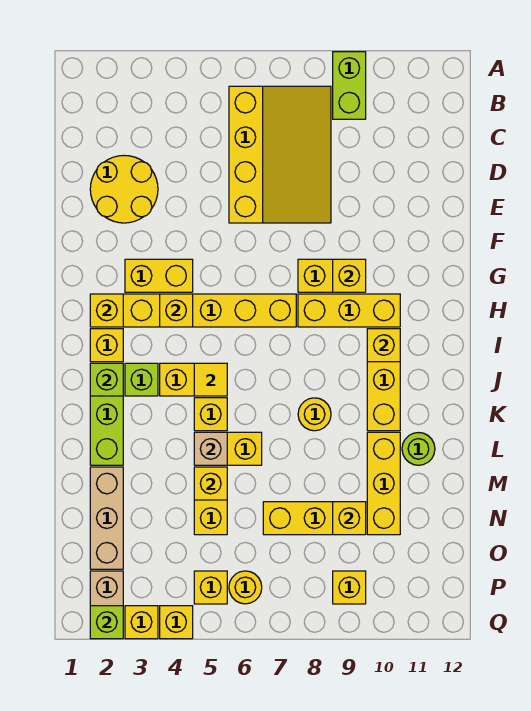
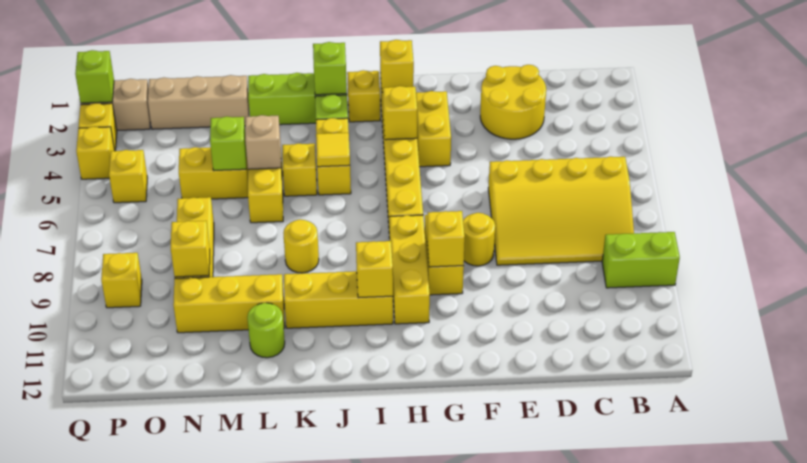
yellow brick M5 level 2 -> lime brick M5 level 2
yellow round brick P6 level 1 -> yellow round brick F8 level 1

